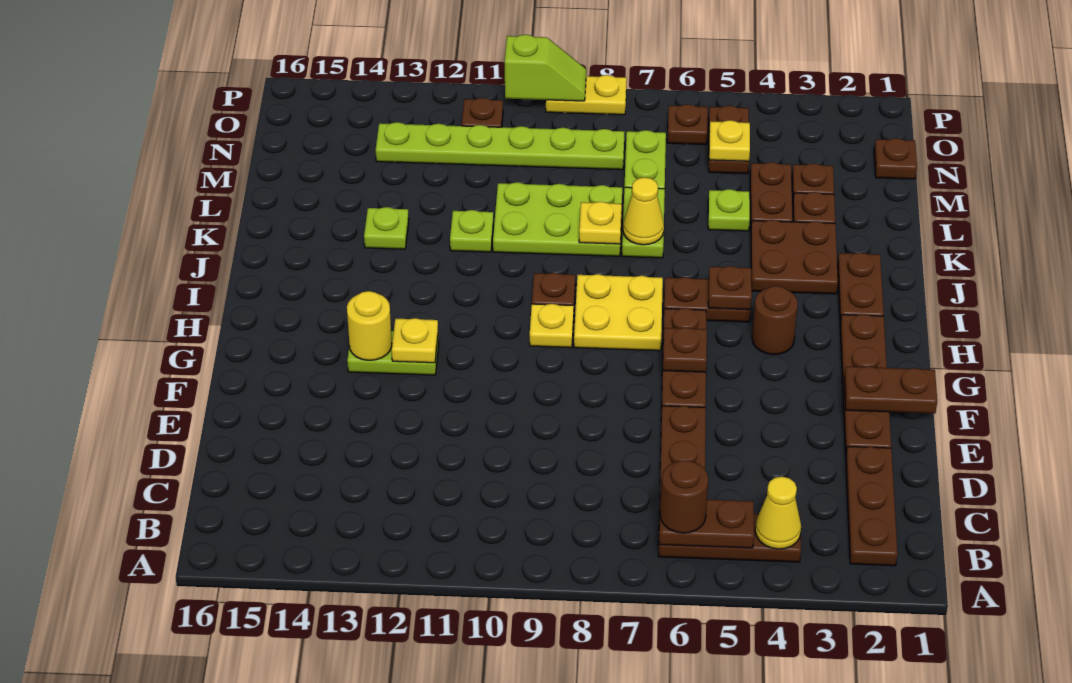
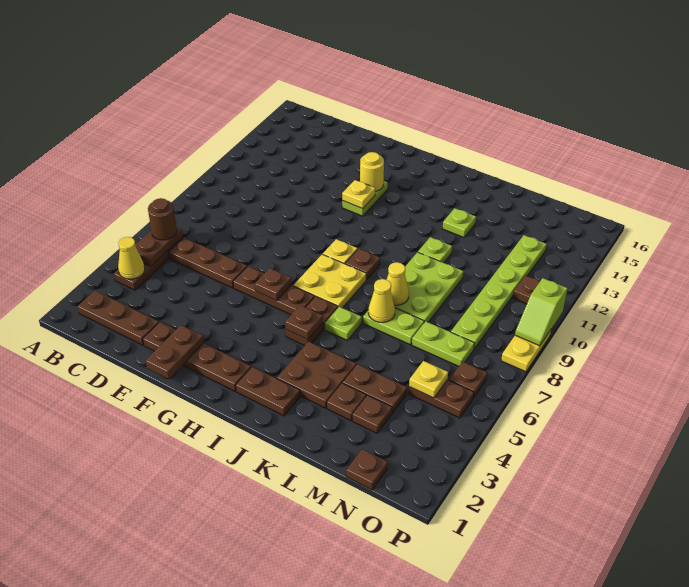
brown round brick H4 level 1 -> none
yellow plate K8 level 2 -> yellow cone K8 level 2
lime plate L5 level 1 -> lime plate J6 level 1

